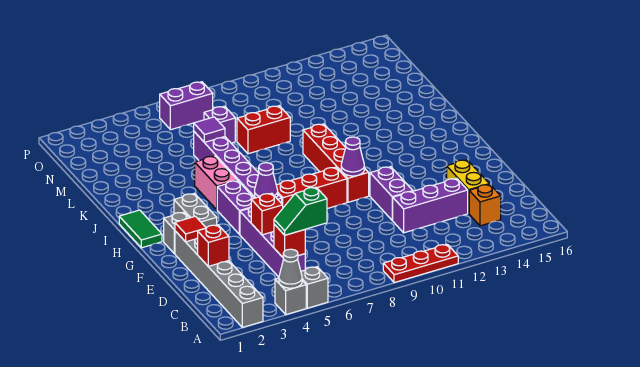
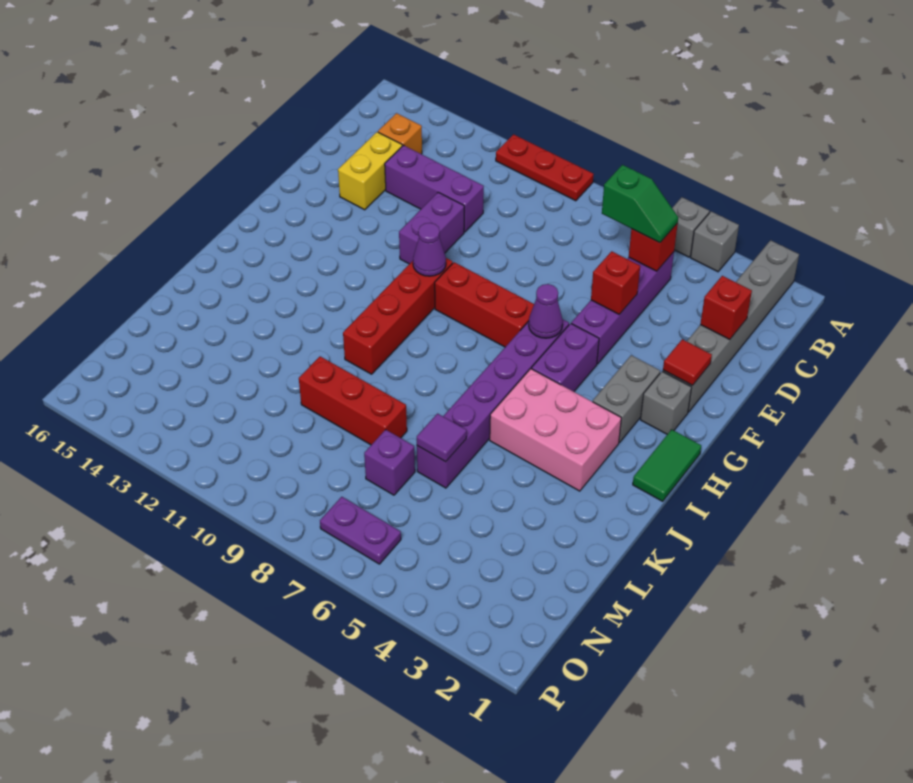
grey cone A4 level 2 -> none
pink brick I5:J5 level 1 -> pink brick I3:J5 level 1
red brick L8:L9 level 1 -> red brick L8:L10 level 1
purple brick O6:O7 level 1 -> purple plate O6:O7 level 1

